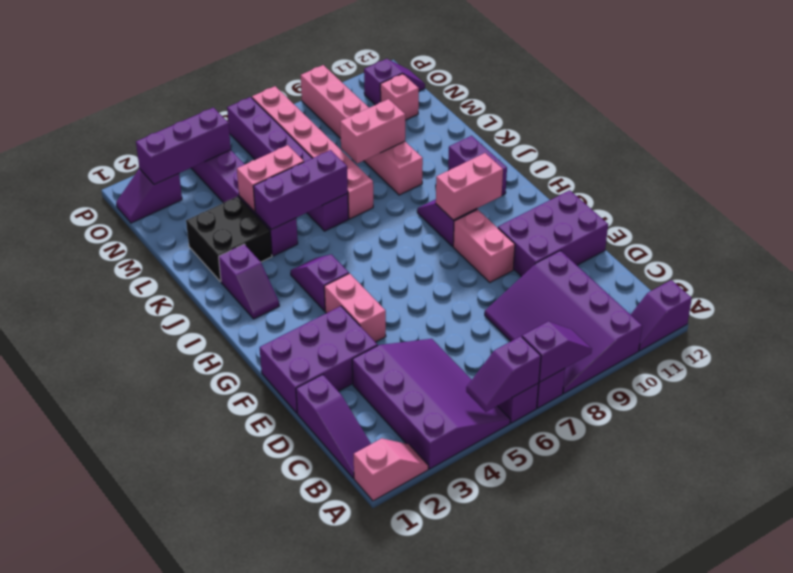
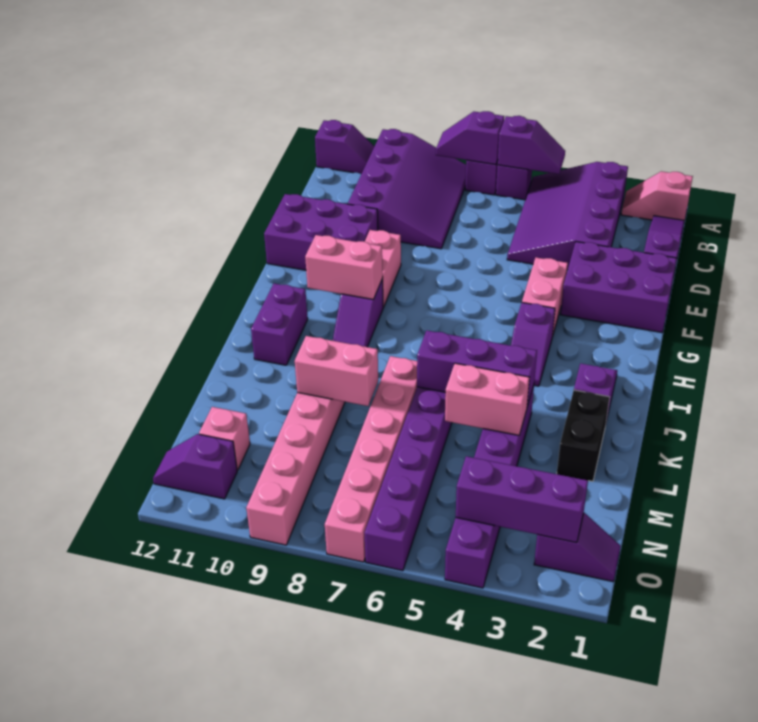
black brick K2:L3 level 1 -> black brick K2:L2 level 1

